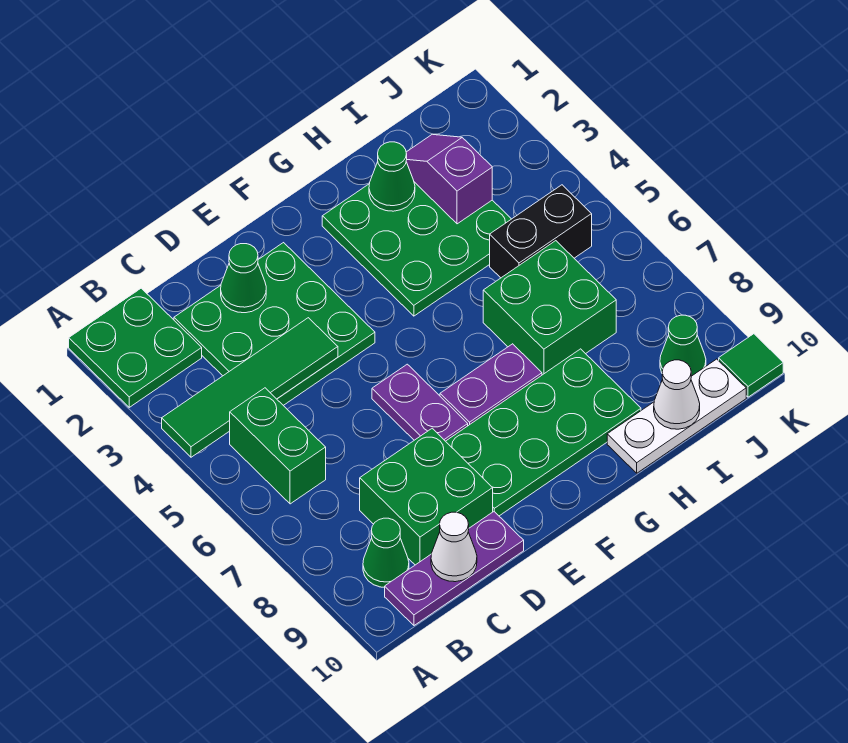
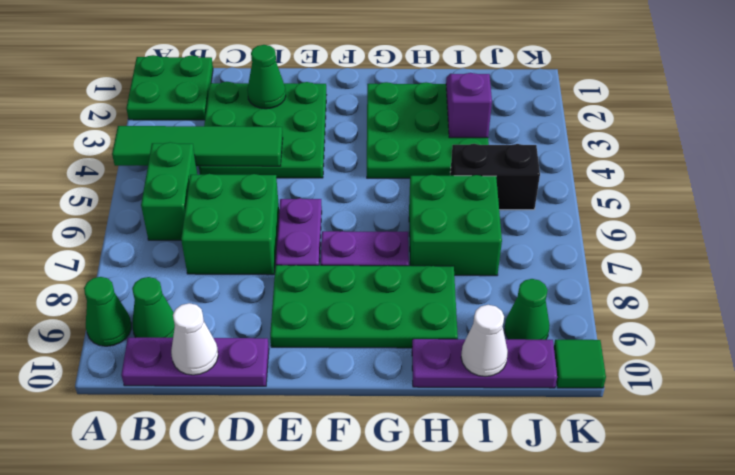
green brick C8:D9 level 1 -> green brick C6:D7 level 1
green cone H2 level 2 -> green cone A9 level 1
white plate H10:J10 level 1 -> purple plate H10:J10 level 1

